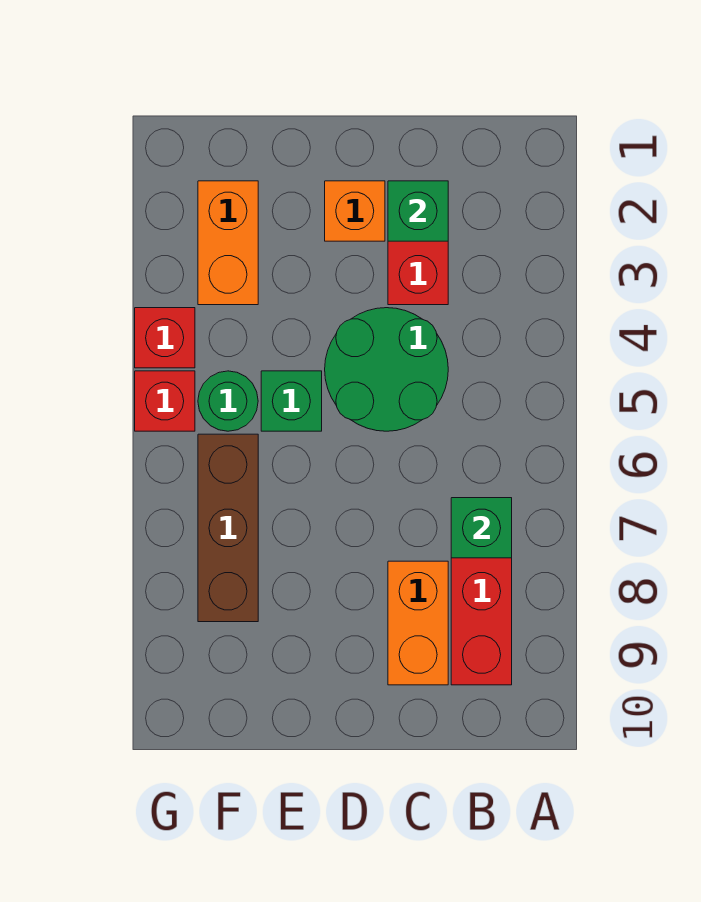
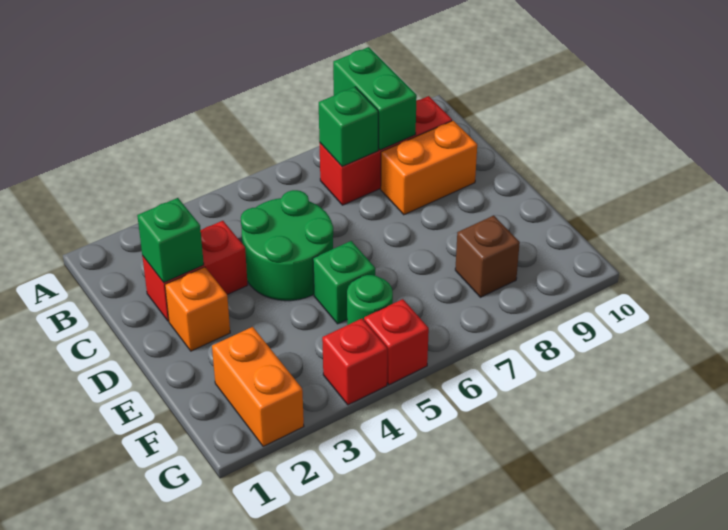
none -> green brick A8:B8 level 2
orange brick F2:F3 level 1 -> orange brick F2:G2 level 1
brown brick F6:F8 level 1 -> brown brick F8 level 1

